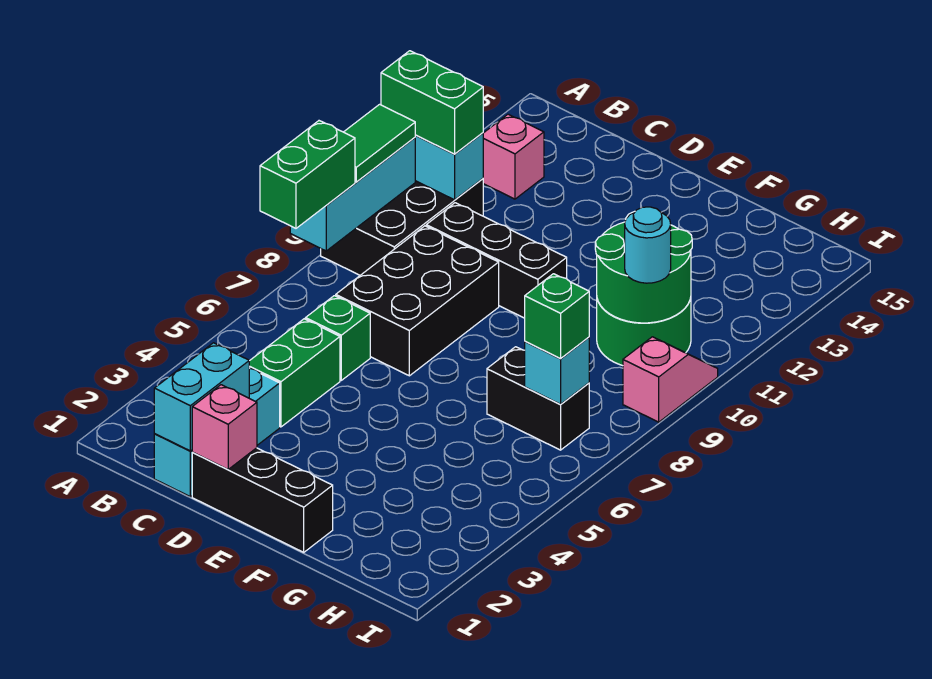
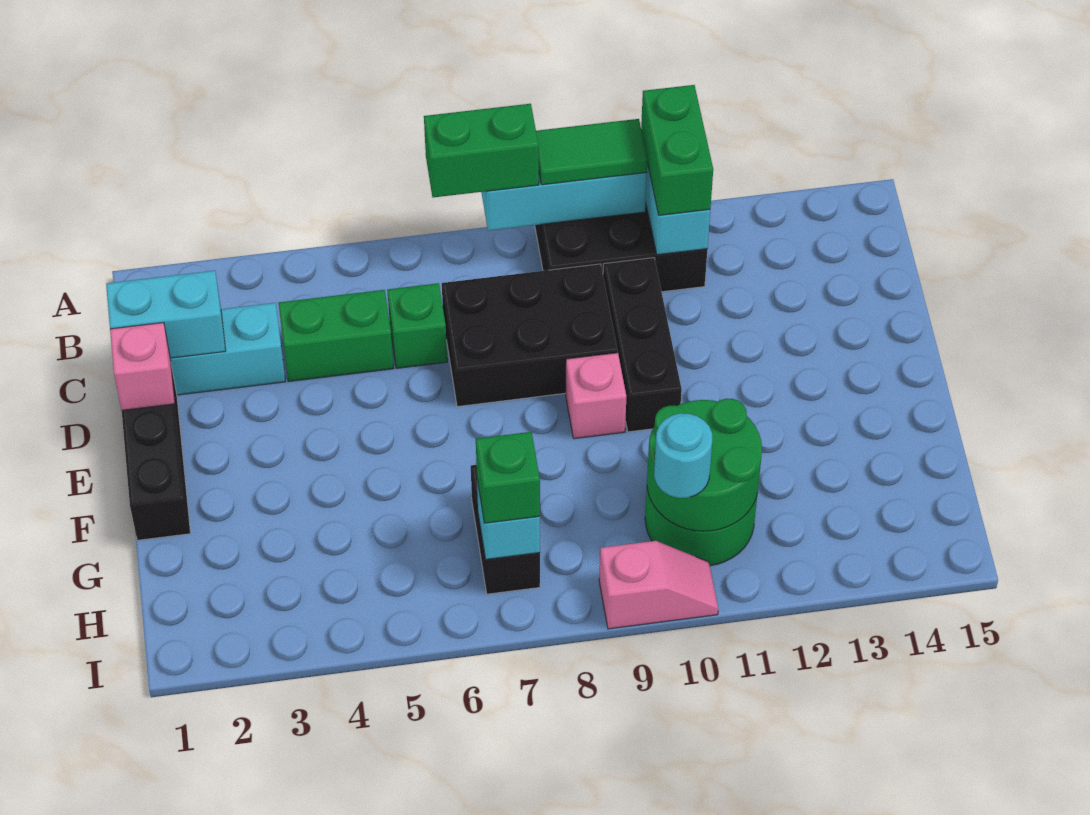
pink brick B13 level 1 -> pink brick E9 level 1

